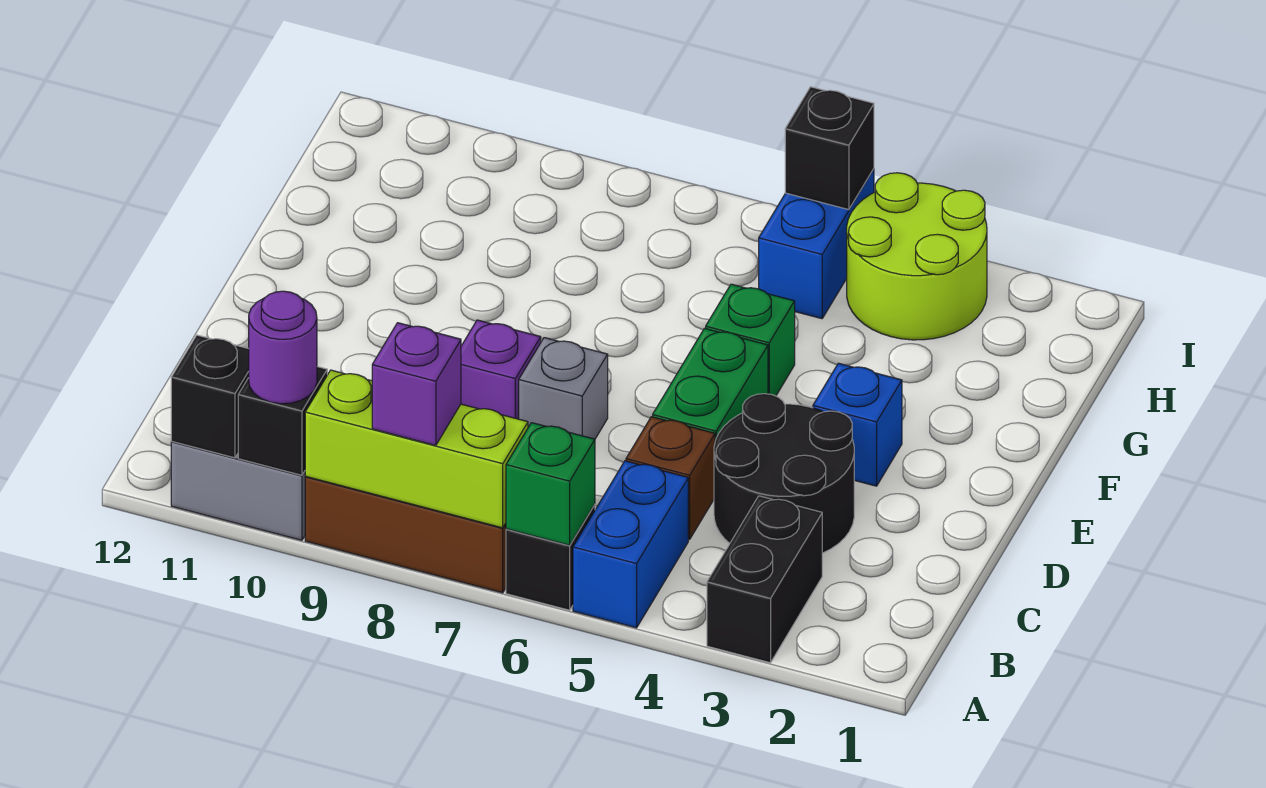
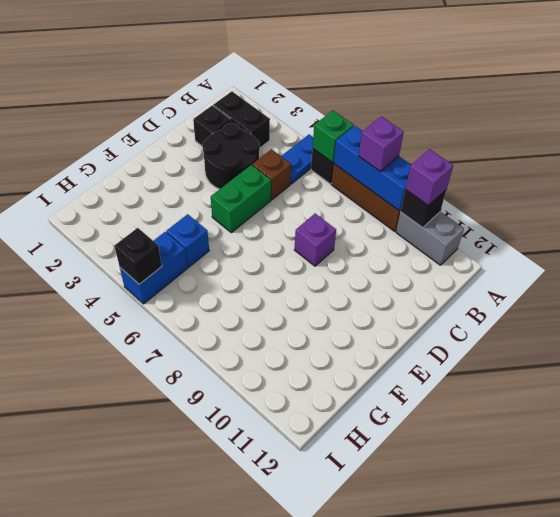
black brick A3:B3 level 1 -> black brick B2:B3 level 1
blue brick A5:B5 level 1 -> blue plate A5:B5 level 1
lime brick A7:A9 level 2 -> blue brick A7:A9 level 2
purple round brick A10 level 3 -> purple brick A10 level 3
black brick A11 level 2 -> black brick C2 level 1
grey brick D7 level 1 -> none
blue brick E3 level 1 -> blue brick G5 level 1
green brick F5 level 1 -> none
lime round brick H3:I4 level 1 -> none

